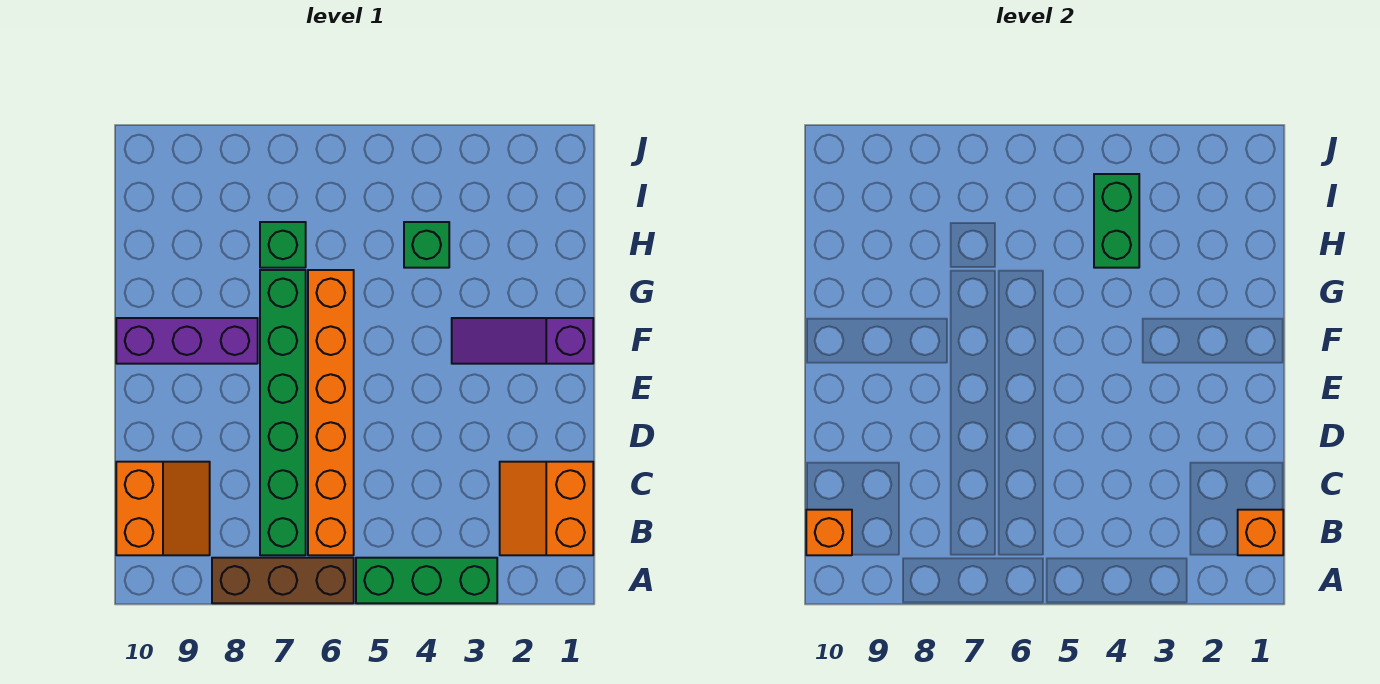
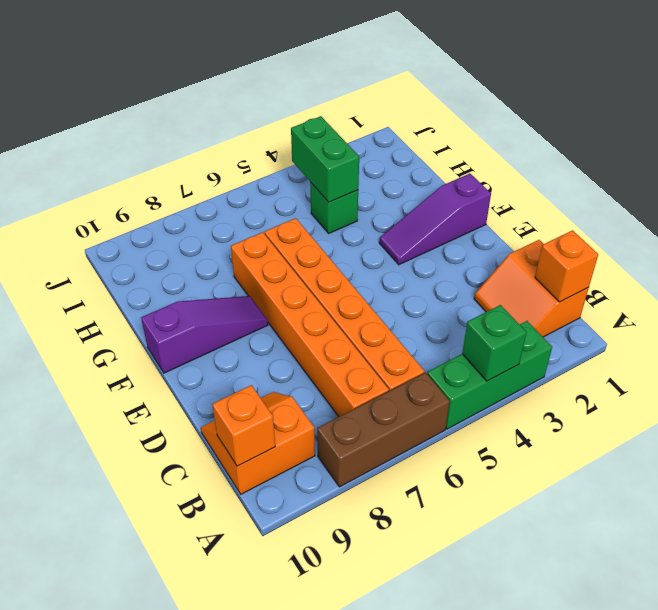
green brick B7:G7 level 1 -> orange brick B7:G7 level 1
orange slope B9:C10 level 1 top 10 -> orange slope B9:C10 level 1 top B
purple brick F8:F10 level 1 -> purple slope F8:F10 level 1 top 10
green brick H7 level 1 -> green brick A4 level 2

